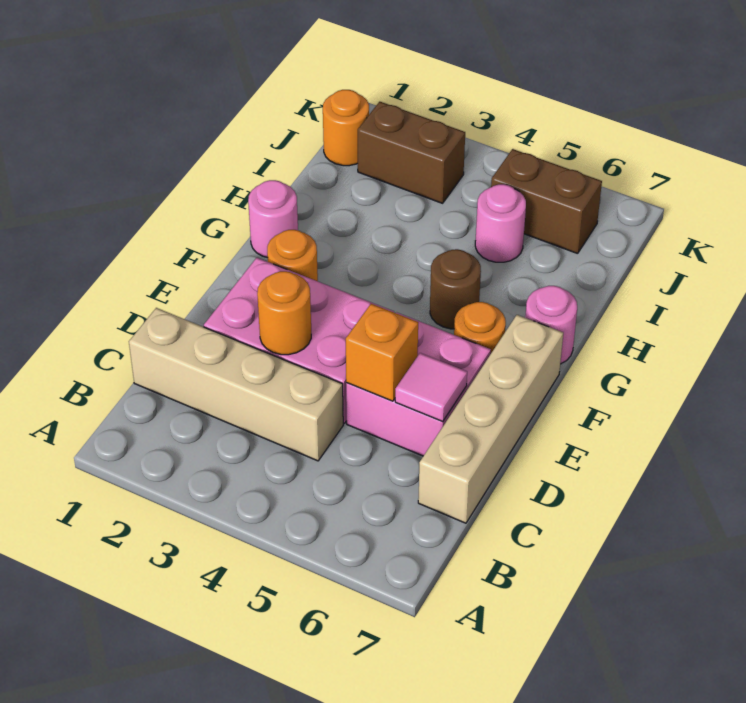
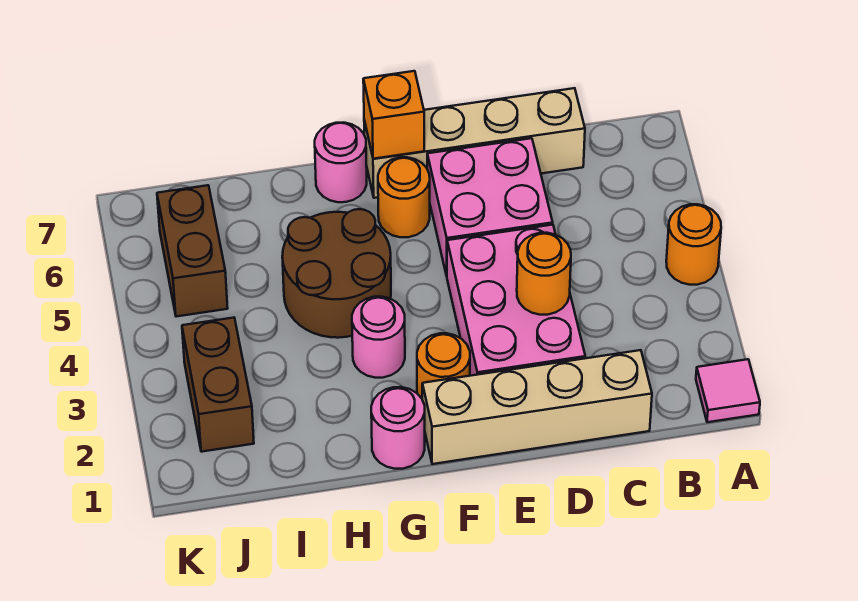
tan brick C1:C4 level 1 -> tan brick C1:F1 level 1
orange brick D5 level 2 -> orange brick F7 level 2
pink tile D6 level 2 -> pink tile A1 level 1
brown round brick G5 level 1 -> brown round brick G4:H5 level 1
pink round brick I5 level 1 -> pink round brick G3 level 1
orange round brick J1 level 1 -> orange round brick A4 level 1

